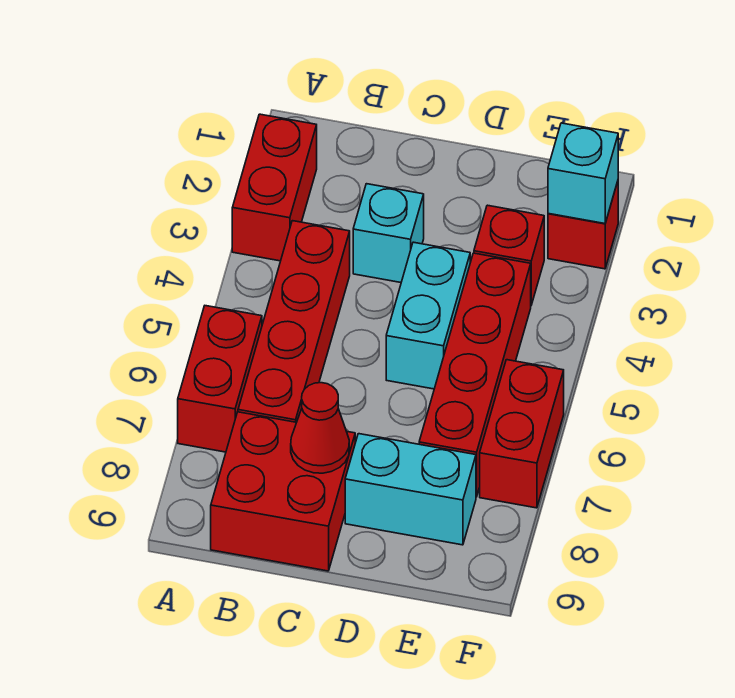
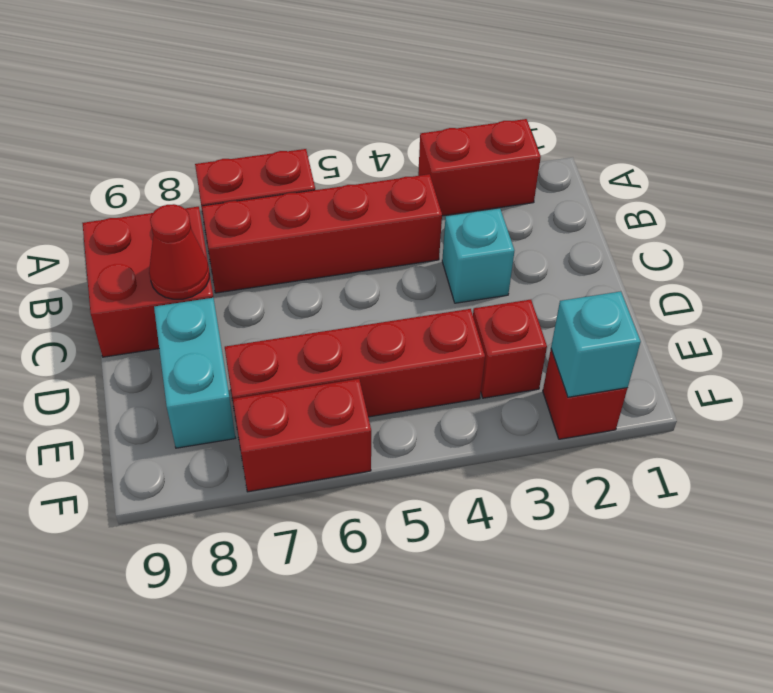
cyan brick D4:D5 level 1 -> none

